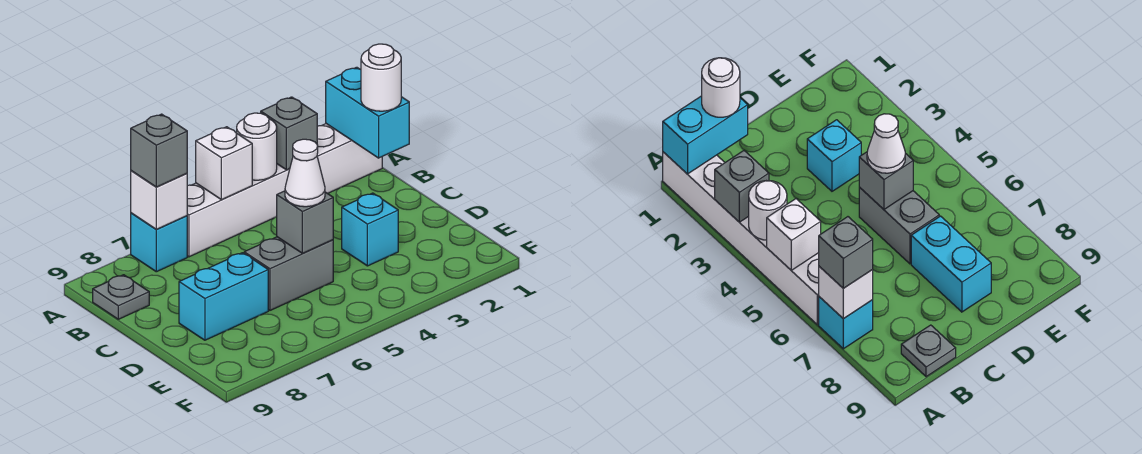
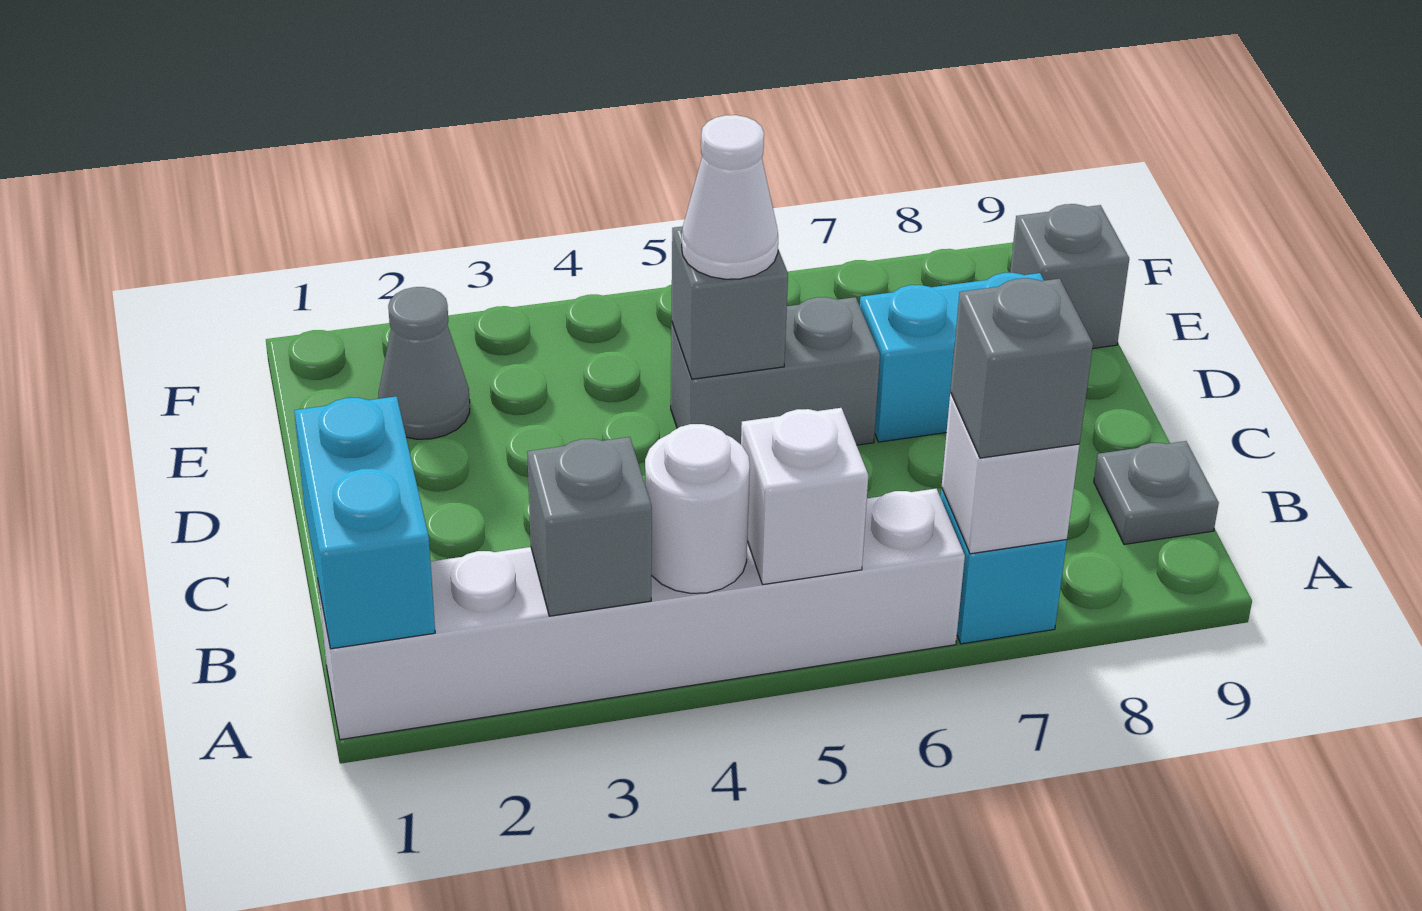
white round brick B1 level 3 -> none
cyan brick D3 level 1 -> none
none -> grey cone E2 level 1
none -> grey brick E9 level 1

